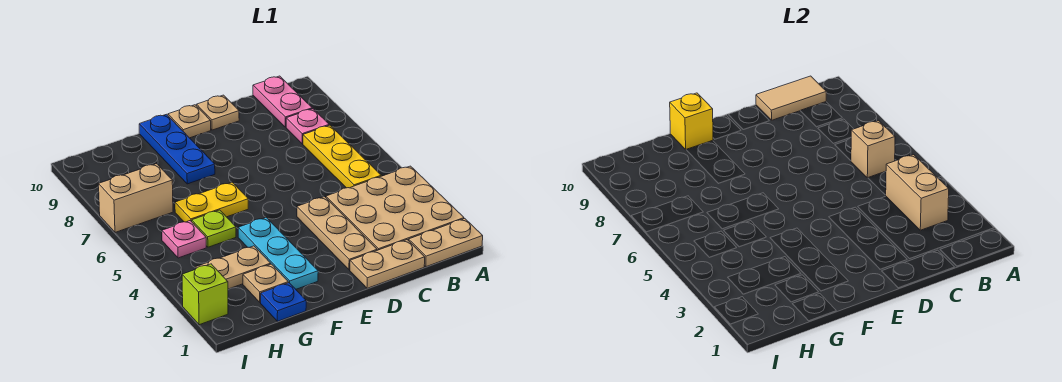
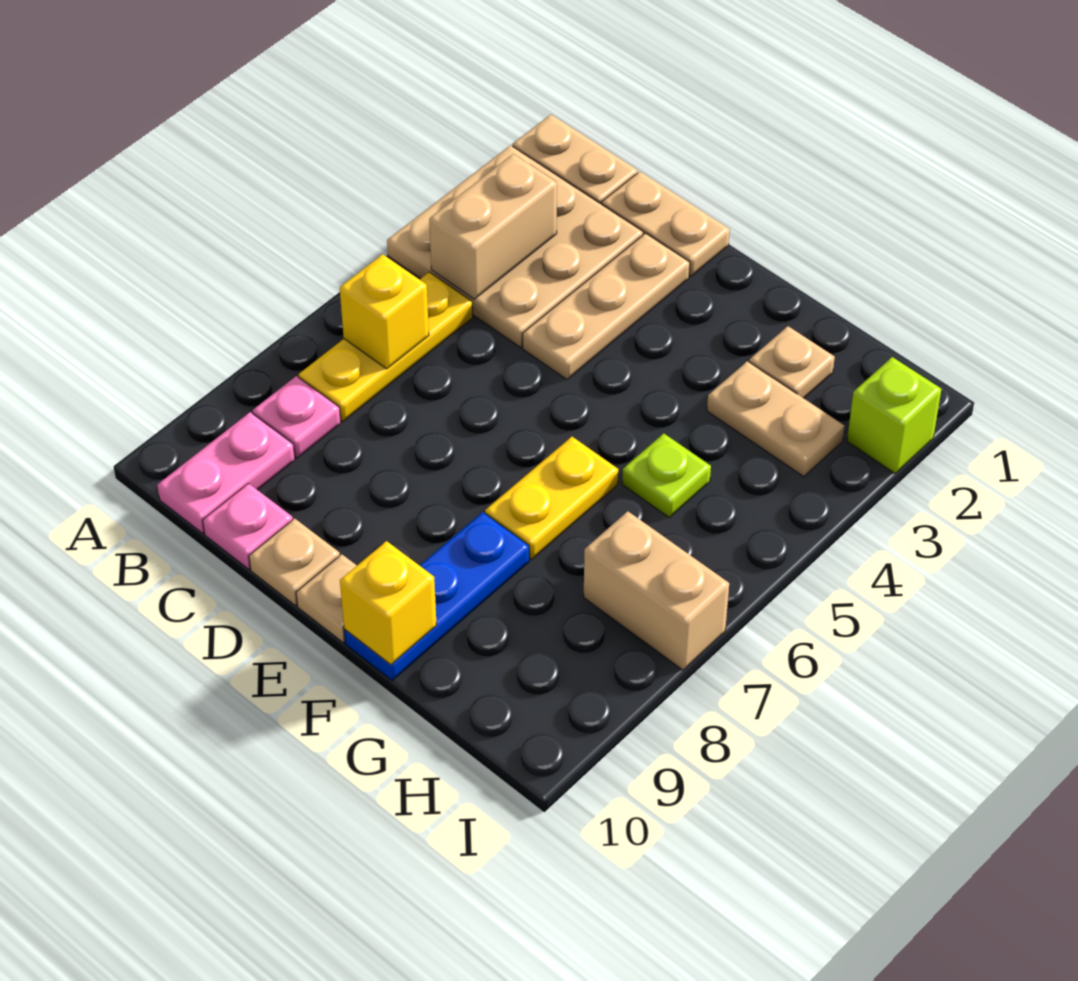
tan brick B6 level 2 -> yellow brick B6 level 2
tan tile B10:C10 level 2 -> none
cyan plate F2:F4 level 1 -> none
yellow plate F6:G6 level 1 -> yellow plate F6:F7 level 1
blue plate G1 level 1 -> none
pink plate H5 level 1 -> pink plate C10 level 1

